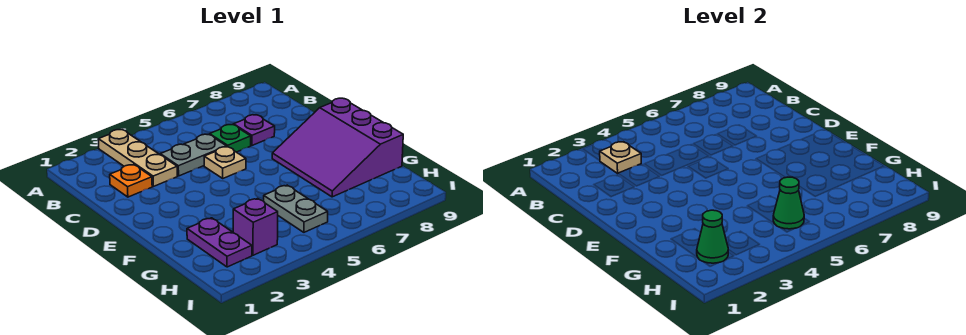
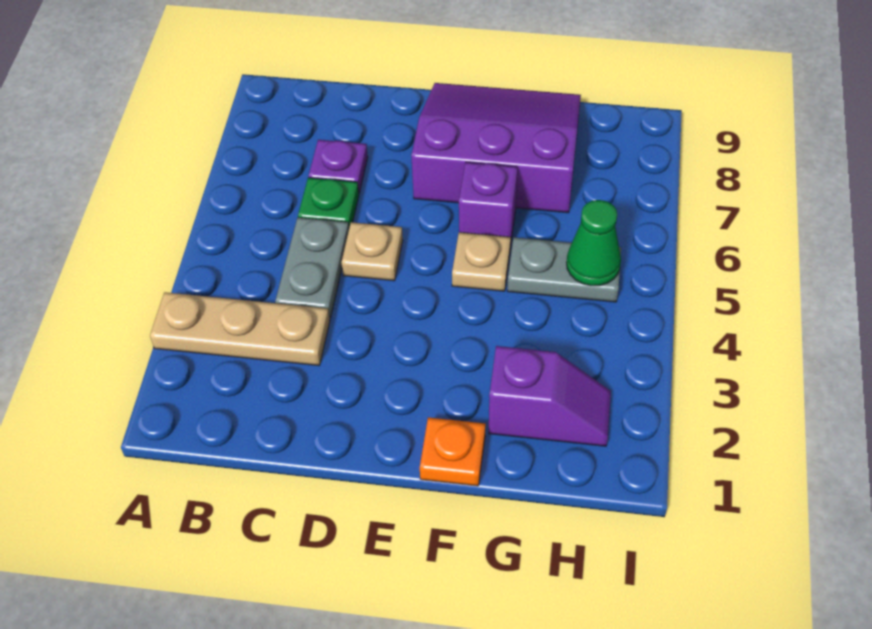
tan plate B3 level 2 -> tan plate F5 level 1
orange plate C2 level 1 -> orange plate F1 level 1
purple slope E7:G9 level 1 top 9 -> purple slope E7:G9 level 1 top 7
purple plate G2:H2 level 1 -> purple slope G2:H2 level 1 top G
green cone H2 level 2 -> none
purple brick H3 level 1 -> purple brick F6 level 1

